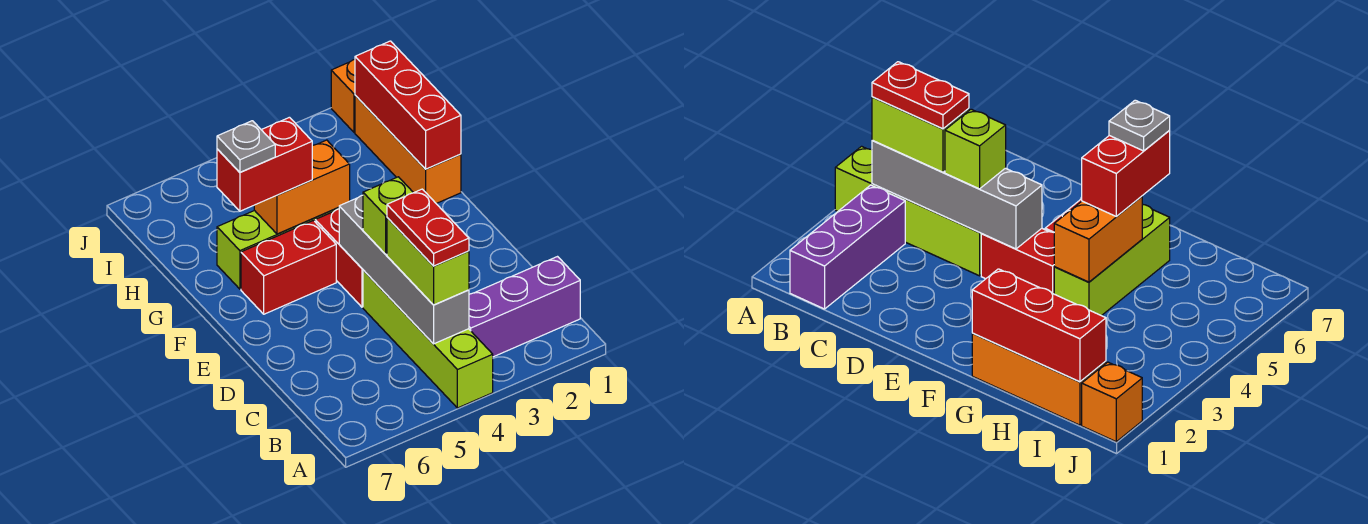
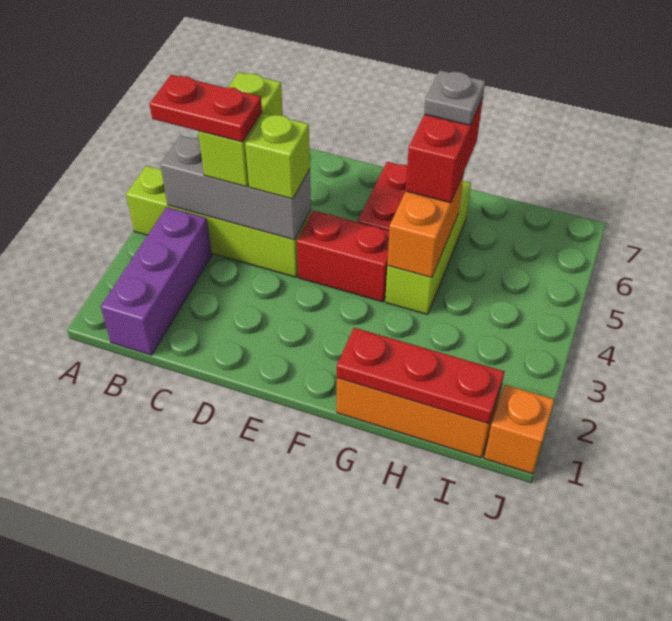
grey brick B4:E4 level 2 -> grey brick B4:D4 level 2
lime brick B4:C4 level 3 -> lime brick C4:C5 level 3
red brick G1:I1 level 2 -> red plate G1:I1 level 2

